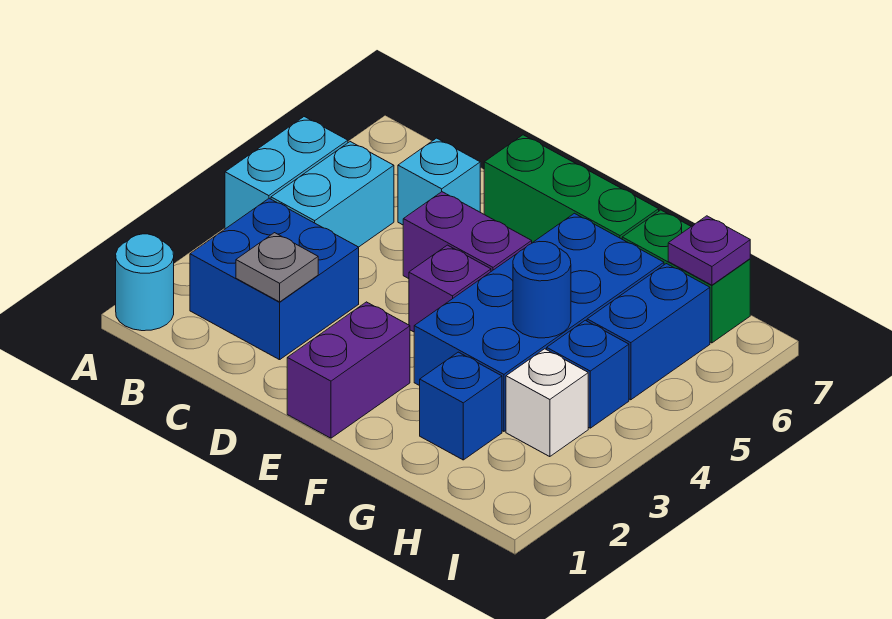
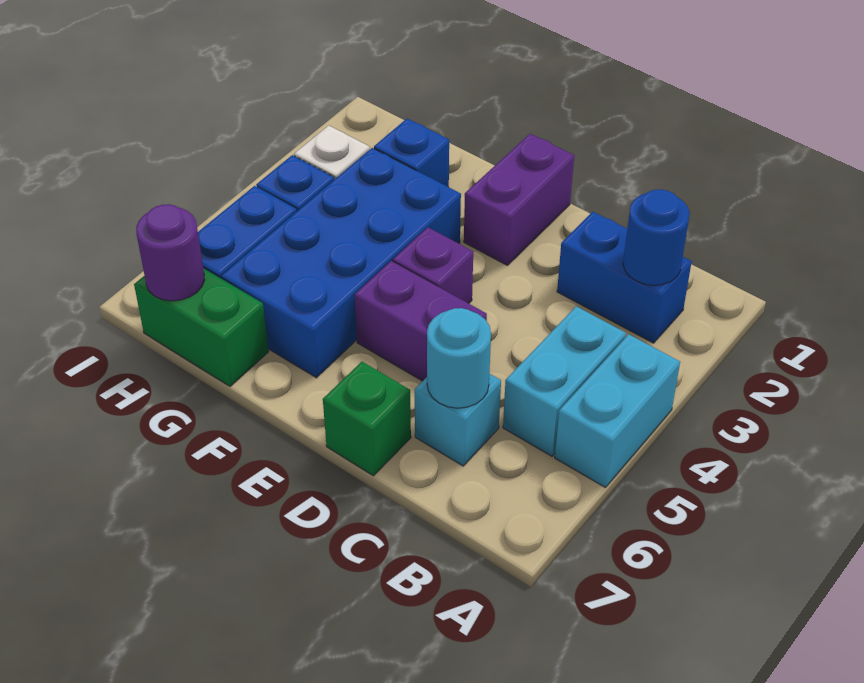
cyan round brick A1 level 1 -> cyan round brick C6 level 2
blue brick B2:C3 level 1 -> blue brick B2:C2 level 1
grey plate C2 level 2 -> none
green brick D7:F7 level 1 -> green brick D7 level 1
blue round brick G4 level 2 -> blue round brick B2 level 2
purple plate H7 level 2 -> purple round brick H7 level 2

